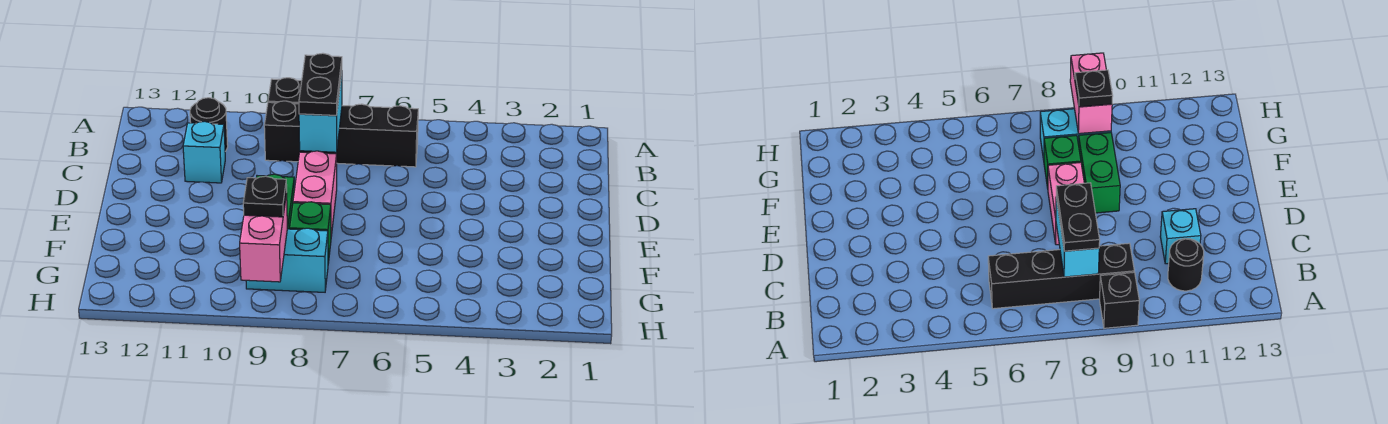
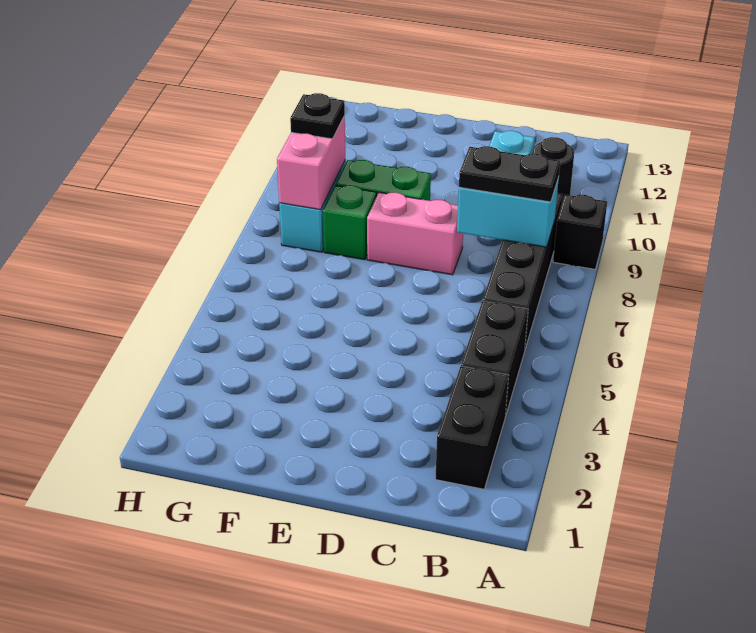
none -> black brick B2:B3 level 1
none -> black brick B4:B5 level 1
pink brick G9:H9 level 2 -> pink brick G8:G9 level 2

